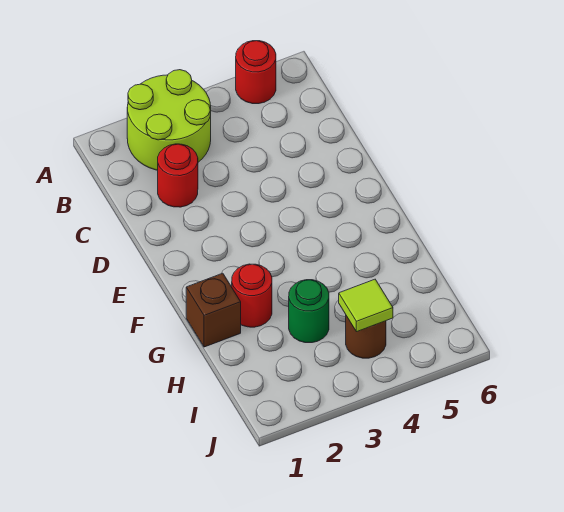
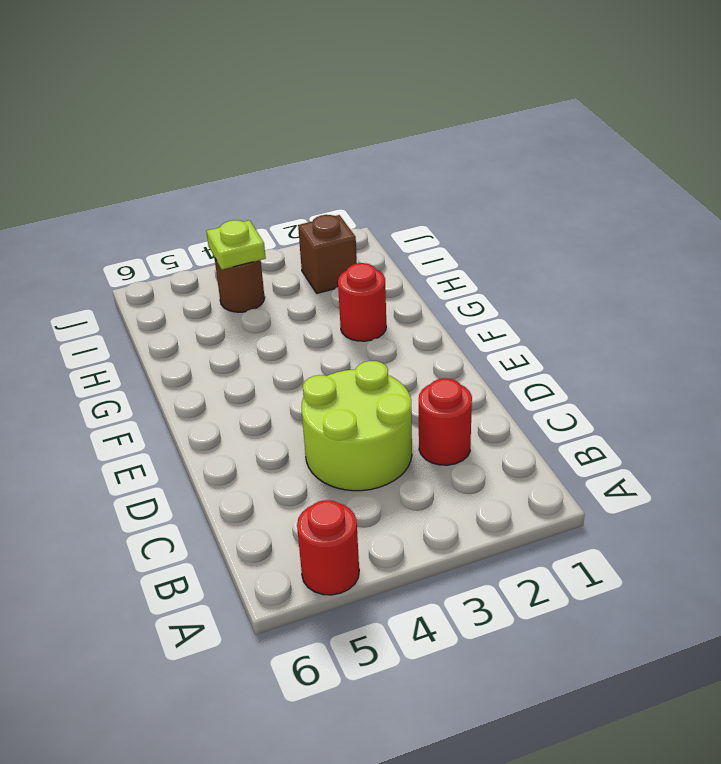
lime round brick A2:B3 level 1 -> lime round brick C3:D4 level 1
brown brick G1 level 1 -> brown brick I2 level 1
green round brick H3 level 1 -> none
lime tile I4 level 2 -> lime plate I4 level 2

